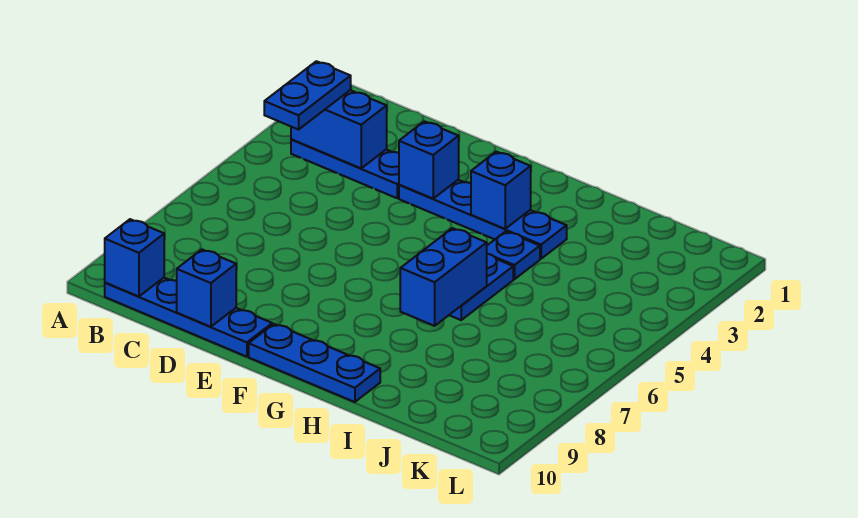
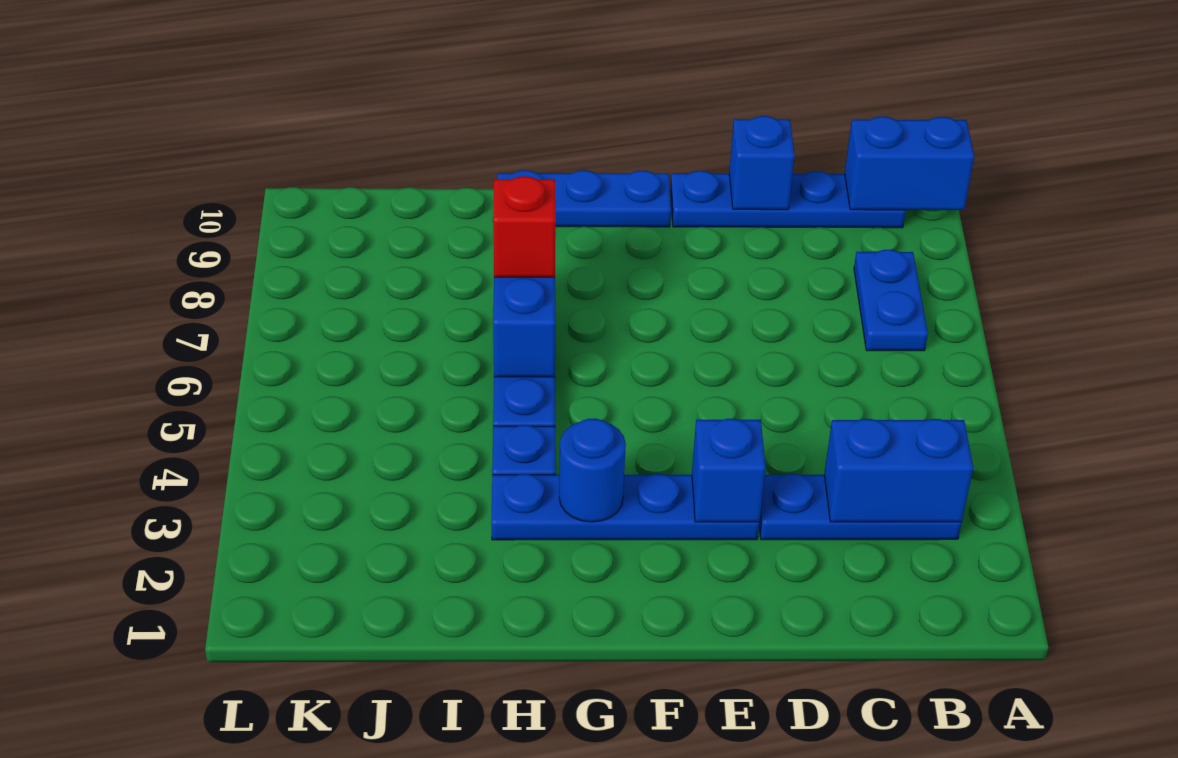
blue plate B3:B4 level 3 -> blue plate B7:B8 level 1
blue brick B10 level 2 -> blue brick A10:B10 level 2
blue brick G3 level 2 -> blue round brick G3 level 2
none -> red brick H7 level 3

